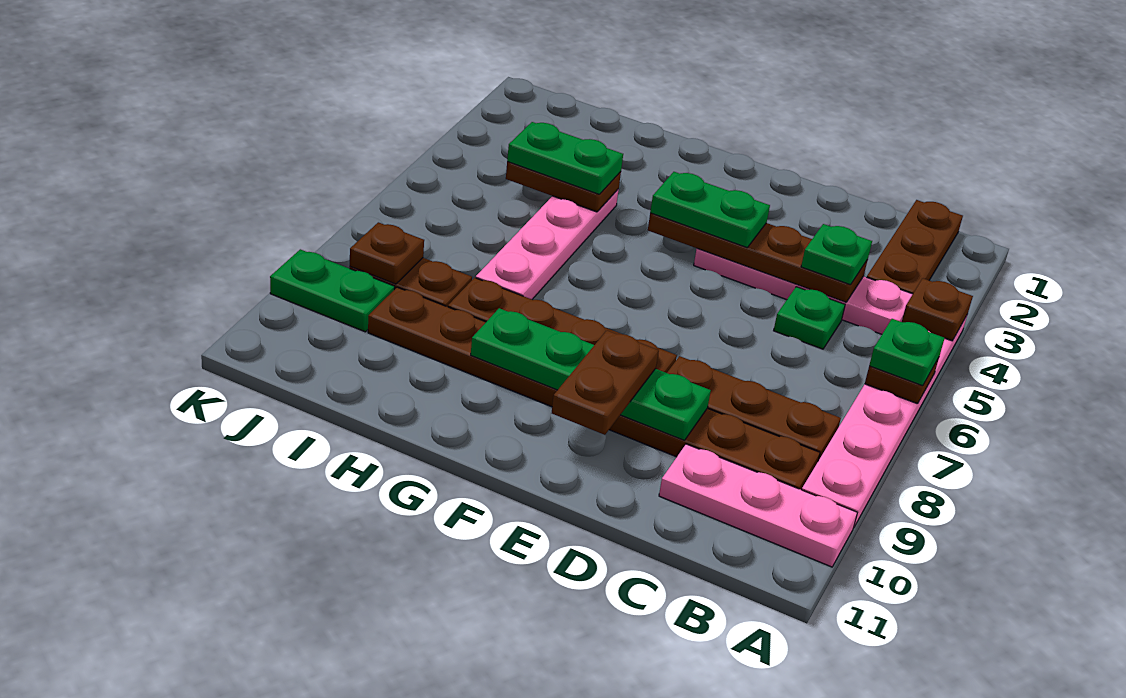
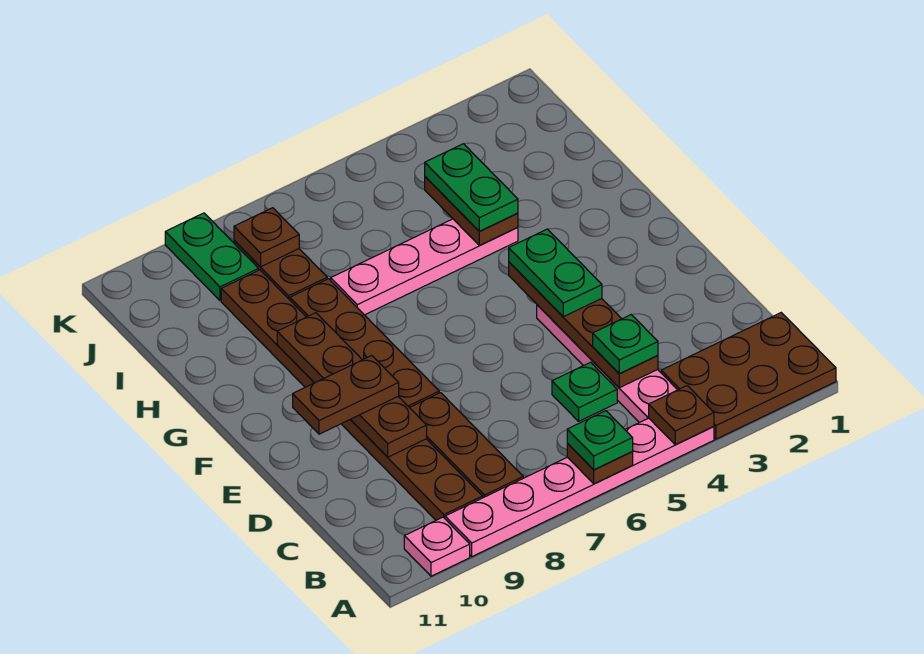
pink plate A10:C10 level 1 -> pink plate A10 level 1
brown plate B1:B3 level 1 -> brown plate A1:B3 level 1
green plate D9:G9 level 2 -> brown plate D9:G9 level 2

